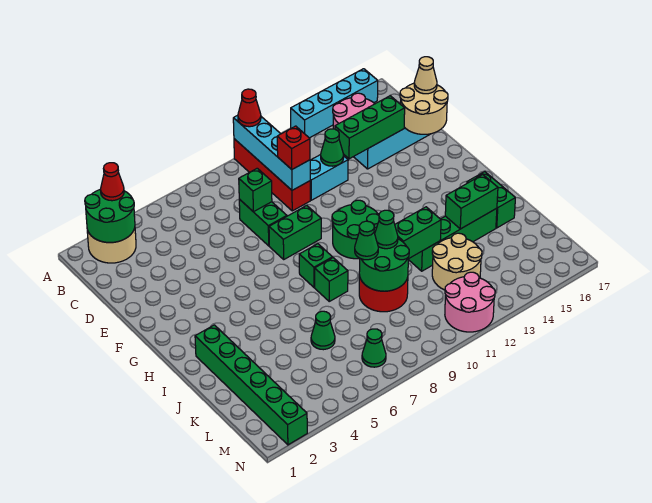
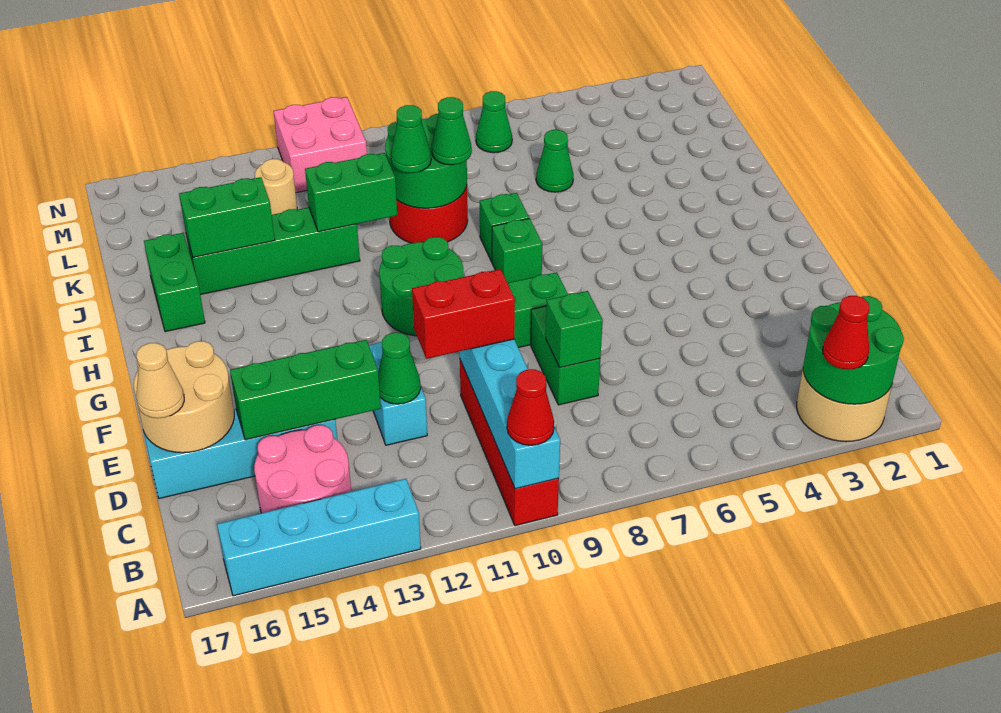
red brick D10 level 3 -> red brick D10:D11 level 3
cyan brick D11:D12 level 1 -> cyan brick D12:E12 level 1
green brick I2:N2 level 1 -> none
tan round brick K12:L13 level 1 -> tan round brick L13 level 1
pink round brick M11:N12 level 1 -> pink brick M11:N12 level 1

